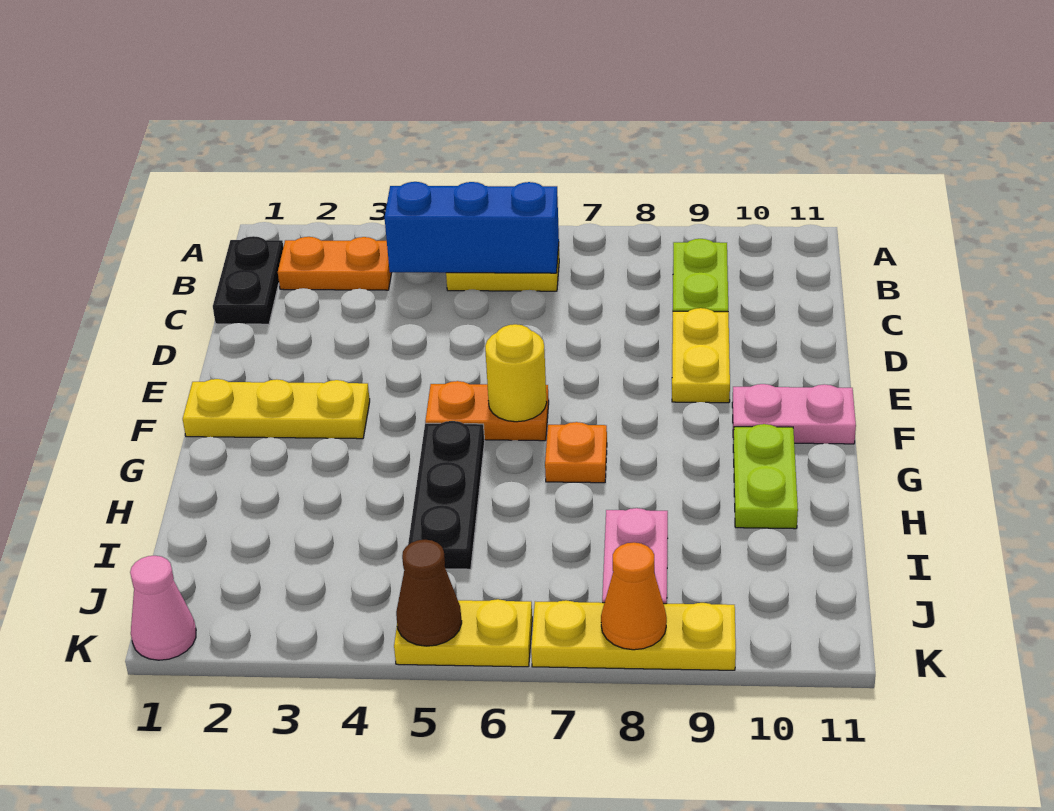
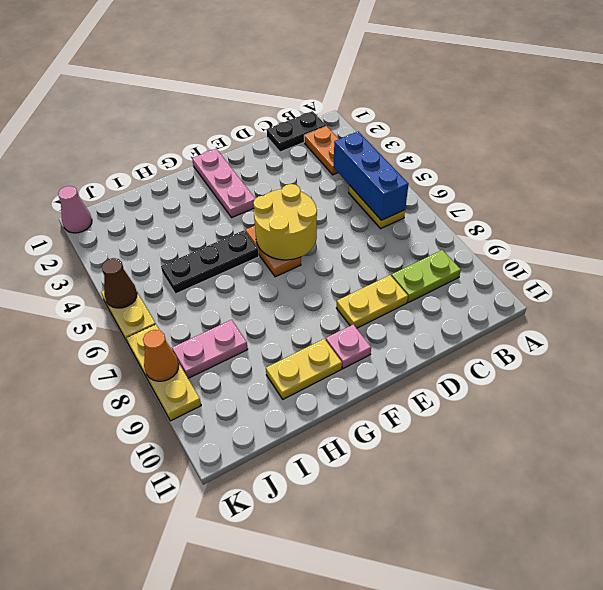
yellow plate F1:F3 level 1 -> pink plate F1:F3 level 1
yellow round brick F6 level 2 -> yellow round brick E5:F6 level 2
pink plate F10:F11 level 1 -> pink plate F10 level 1
orange plate G7 level 1 -> none
lime plate G10:H10 level 1 -> yellow plate G10:H10 level 1

